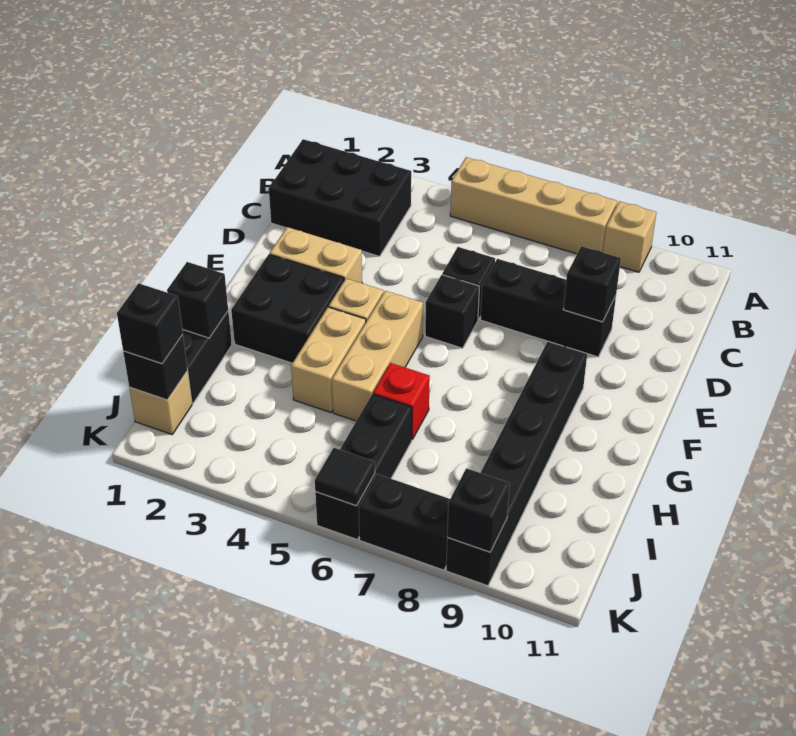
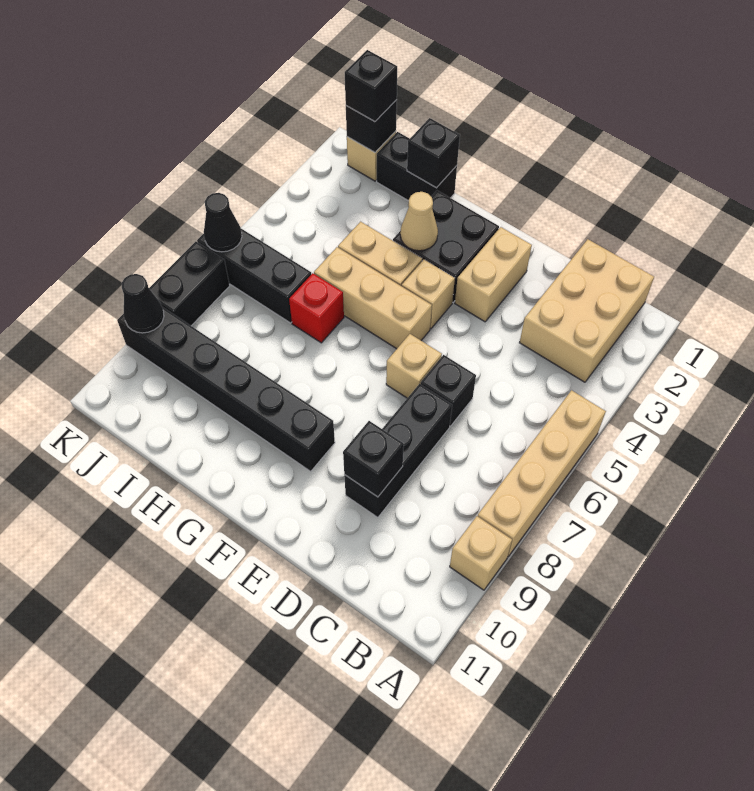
black brick B1:C3 level 1 -> tan brick B1:C3 level 1
black brick E6 level 1 -> tan brick E6 level 1
none -> tan cone G3 level 2
black tile K6 level 2 -> black cone K6 level 2
black brick K9 level 2 -> black cone K9 level 2

